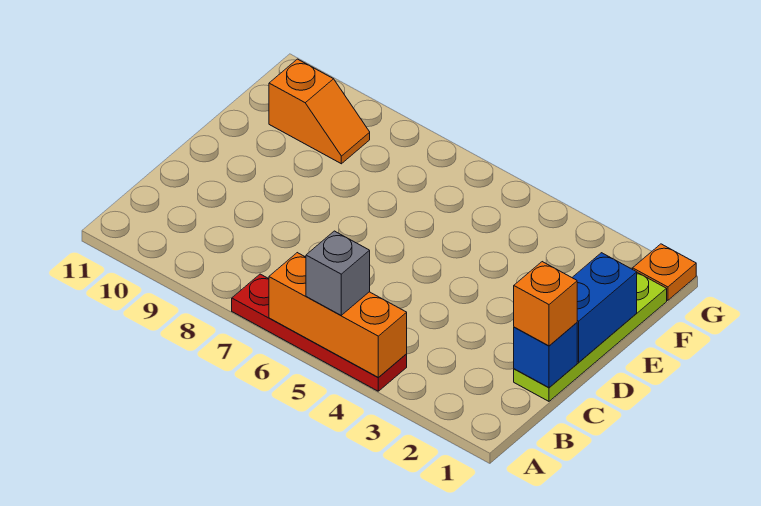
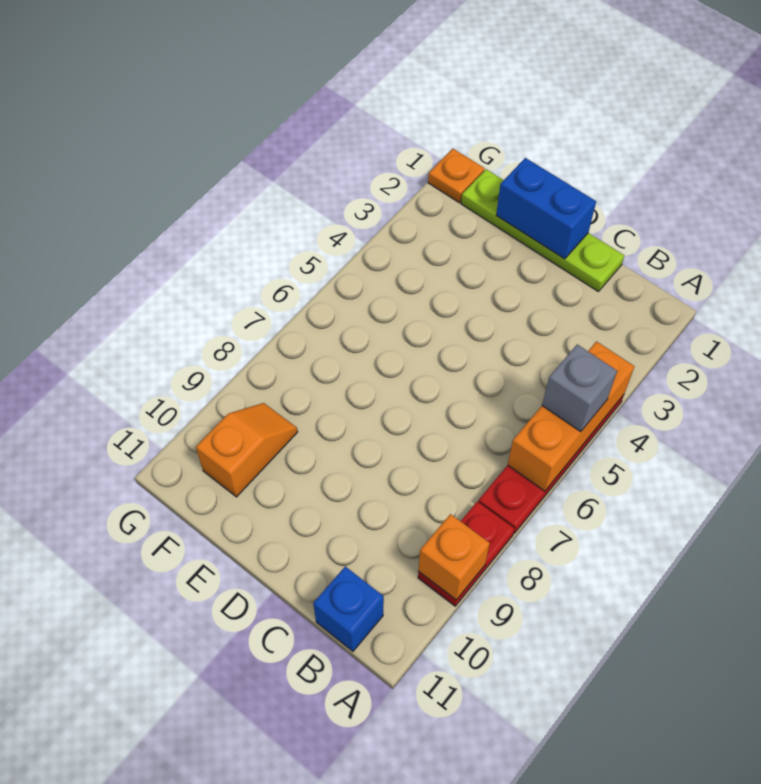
none -> red plate A8:A9 level 1
blue brick C1 level 2 -> blue brick B11 level 1
orange brick C1 level 3 -> orange brick A9 level 2

